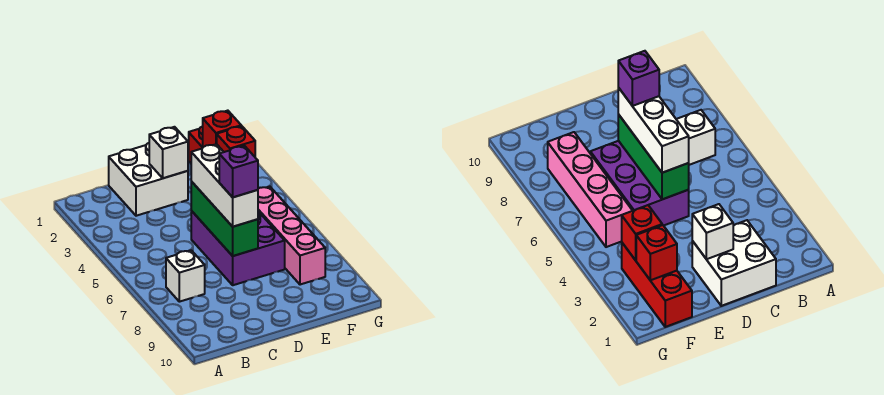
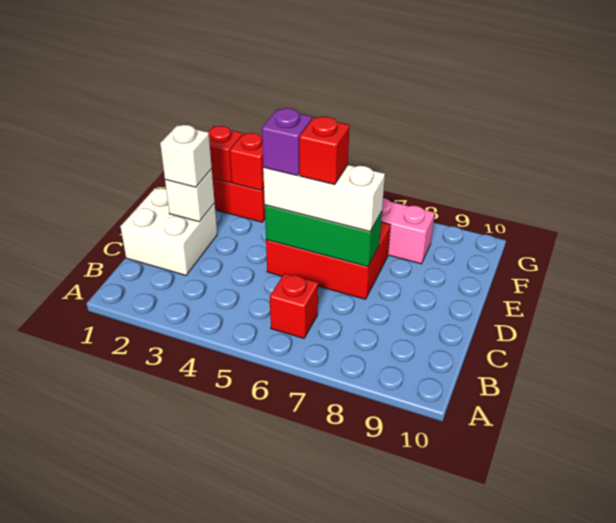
none -> red brick B6 level 1
white brick B7 level 1 -> white brick D2 level 3
purple brick D5:E7 level 1 -> red brick D5:E7 level 1
none -> red brick D6 level 4
purple brick D7 level 4 -> purple brick D5 level 4

